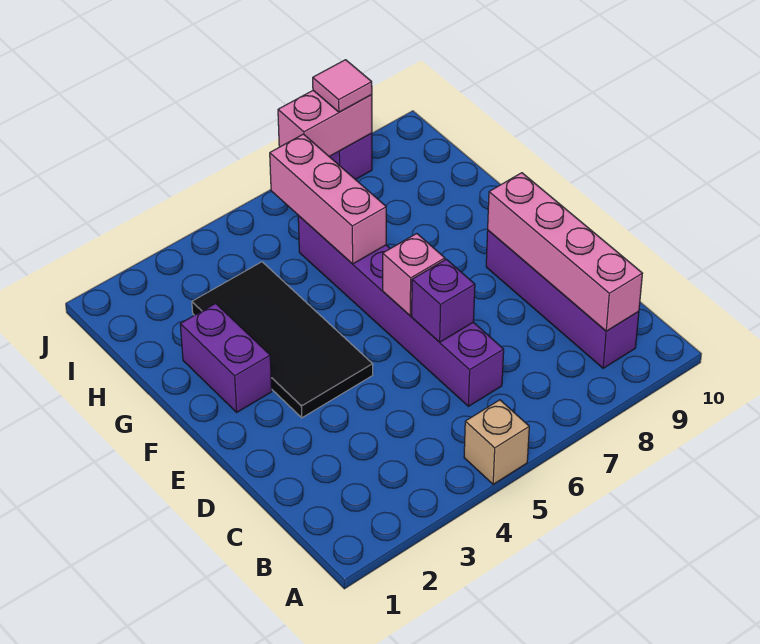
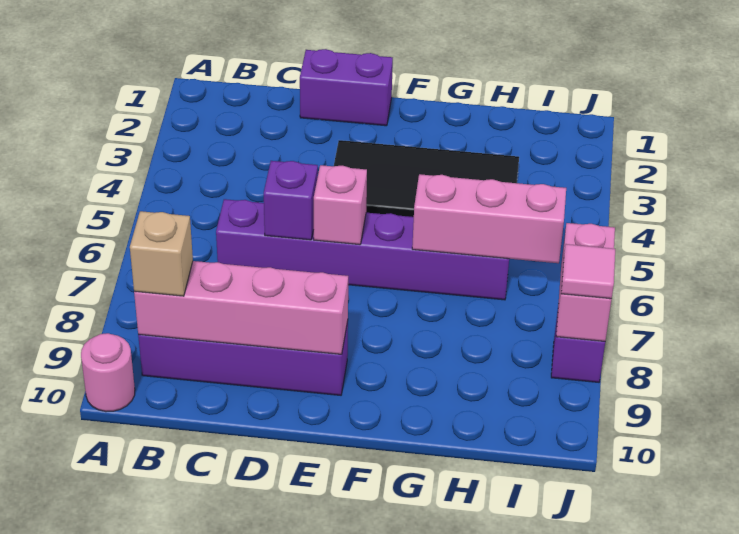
tan brick A5 level 1 -> tan brick B9 level 3
none -> pink round brick A10 level 1
purple brick F2:G2 level 1 -> purple brick D1:E1 level 1

